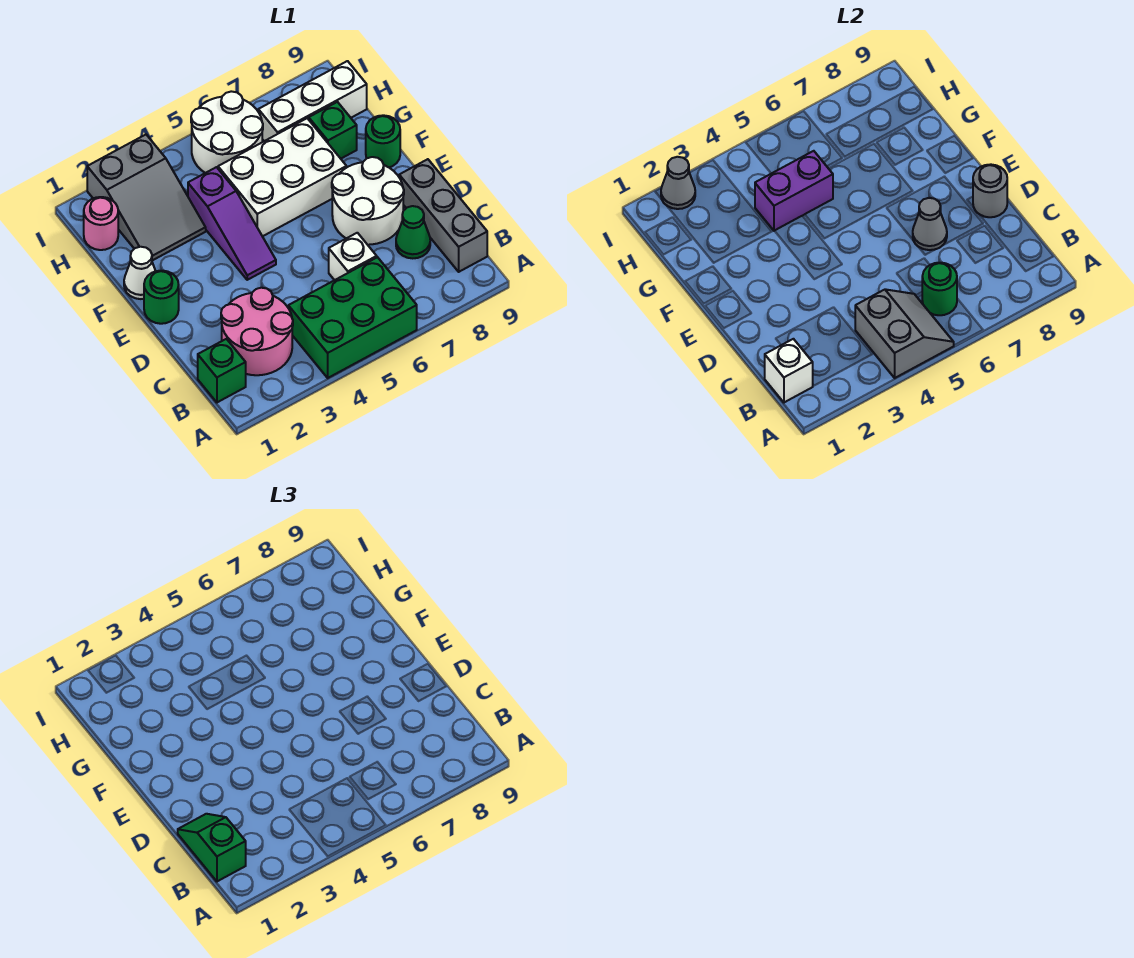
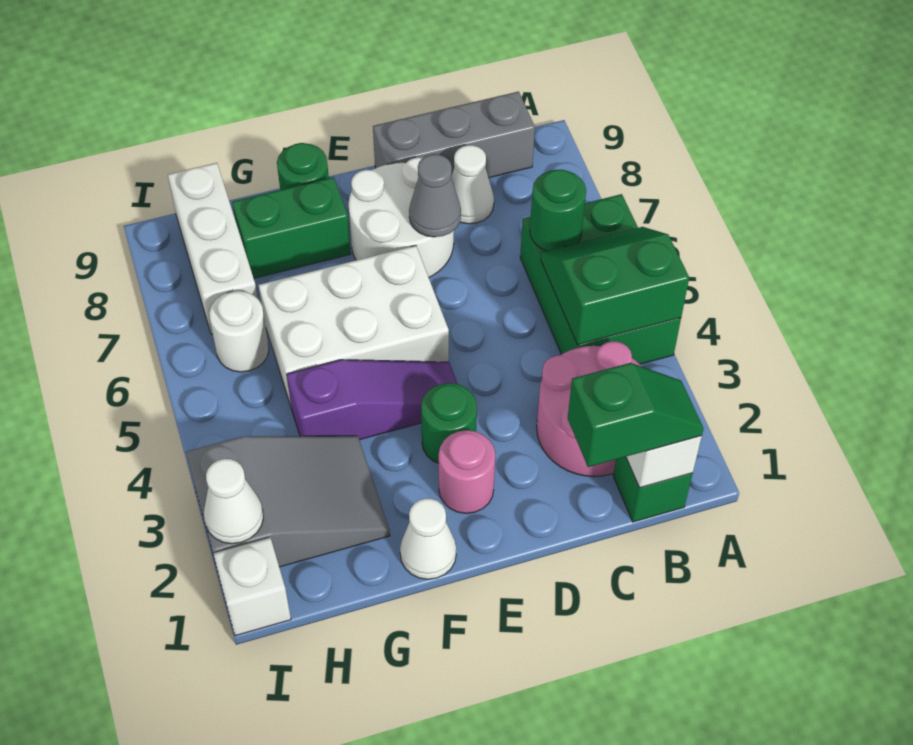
grey slope A4:B5 level 2 top 4 -> green slope A4:B5 level 2 top 4
green slope B1:C1 level 3 top B -> green slope B1:C1 level 3 top C
white brick C6 level 1 -> white brick I1 level 1
green cone C8 level 1 -> white cone C8 level 1
grey round brick D9 level 2 -> none
green round brick E1 level 1 -> green round brick E3 level 1
white brick F5:G7 level 1 -> white brick E5:G6 level 1
purple brick G4:G5 level 2 -> none
green brick G8 level 1 -> green brick F8:G8 level 1
pink round brick H1 level 1 -> pink round brick E2 level 1
white round brick H5:I6 level 1 -> white round brick H6 level 1
grey cone I2 level 2 -> white cone I2 level 2

